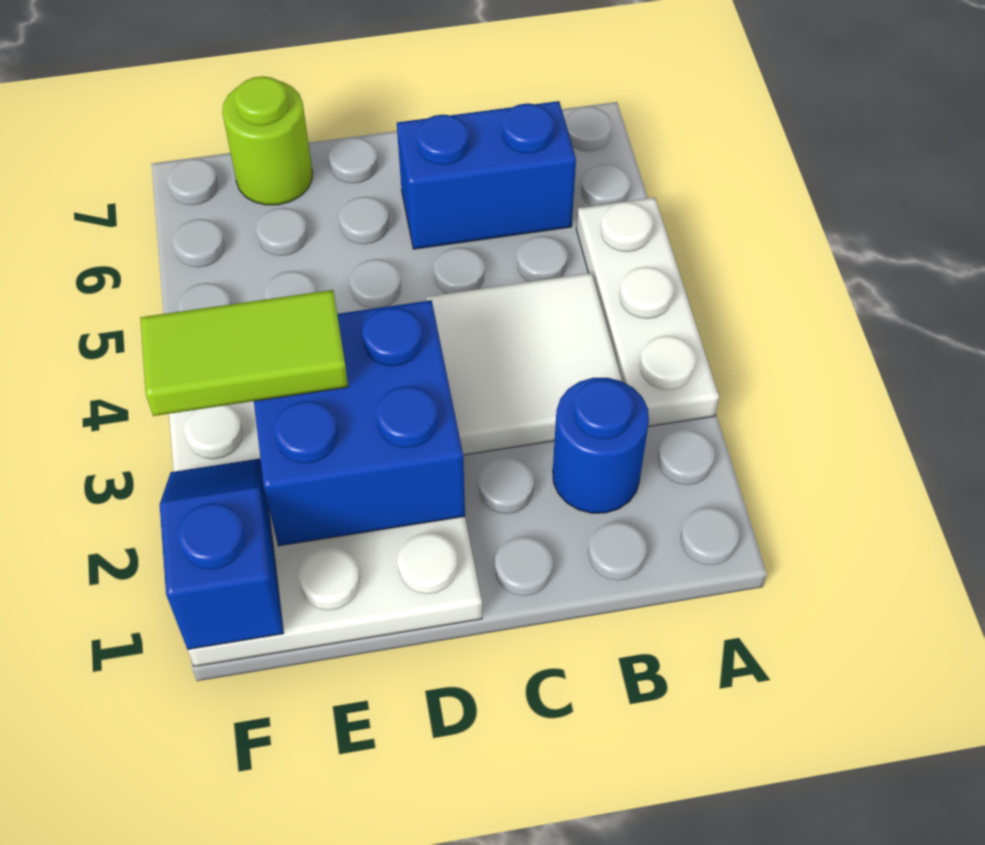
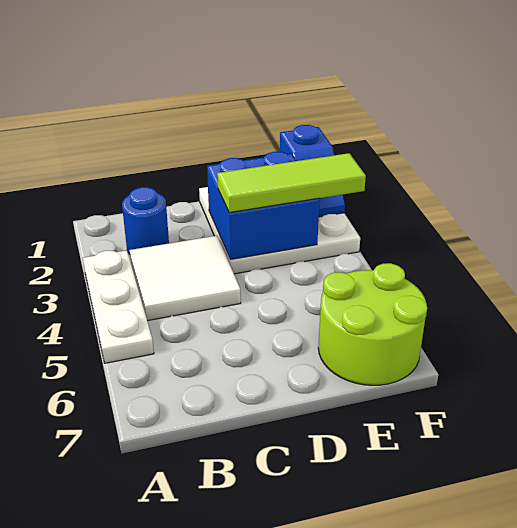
blue brick B6:C6 level 1 -> none
lime tile E3:F3 level 3 -> lime tile D3:F3 level 3
lime round brick E7 level 1 -> lime round brick E6:F7 level 1

